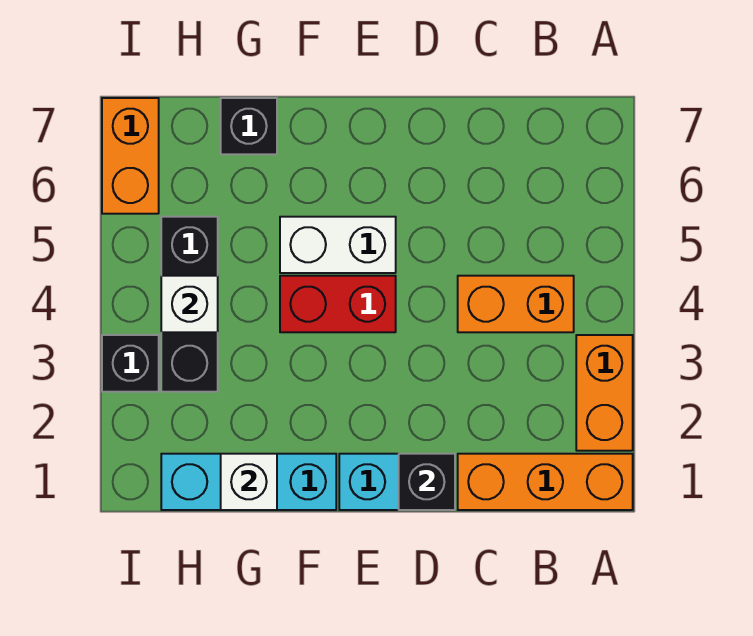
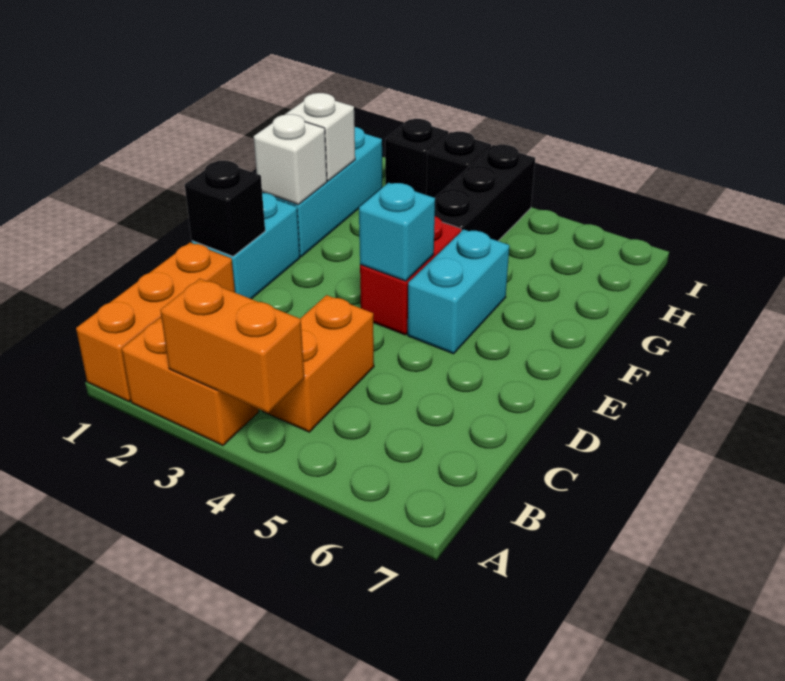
none -> cyan brick E4 level 2
white brick E5:F5 level 1 -> cyan brick E5:F5 level 1
black brick G7 level 1 -> black brick I2 level 1
black brick H3:H5 level 1 -> black brick G4:I4 level 1
white brick H4 level 2 -> white brick F1 level 2
orange brick I6:I7 level 1 -> orange brick A3:A4 level 2

